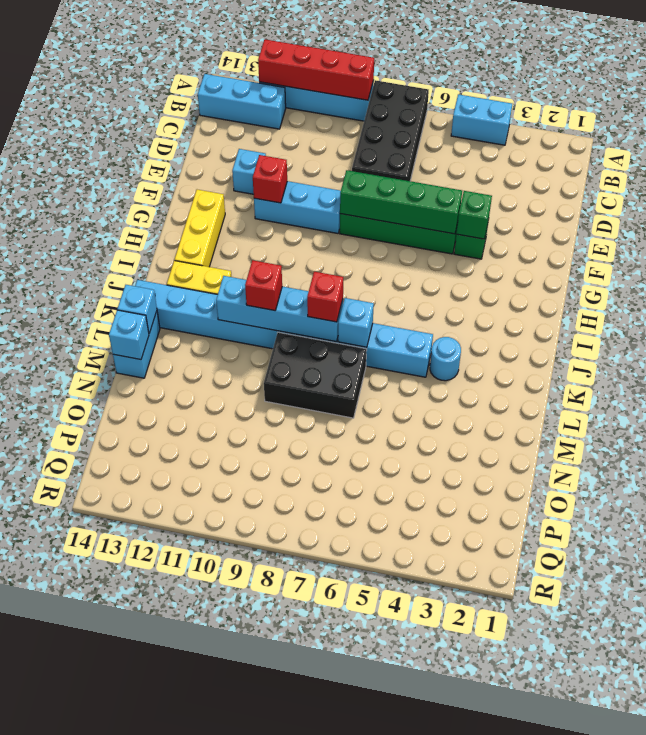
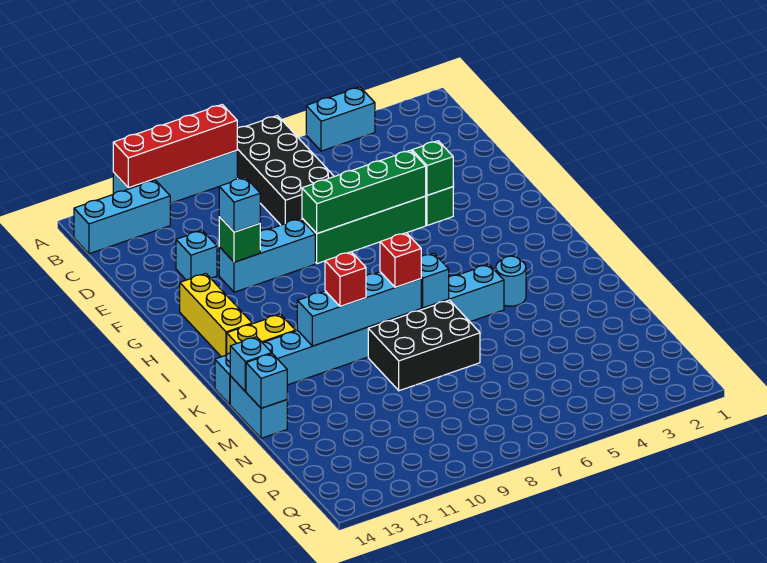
red brick F11 level 2 -> green brick F11 level 2
none -> cyan brick F11 level 3

